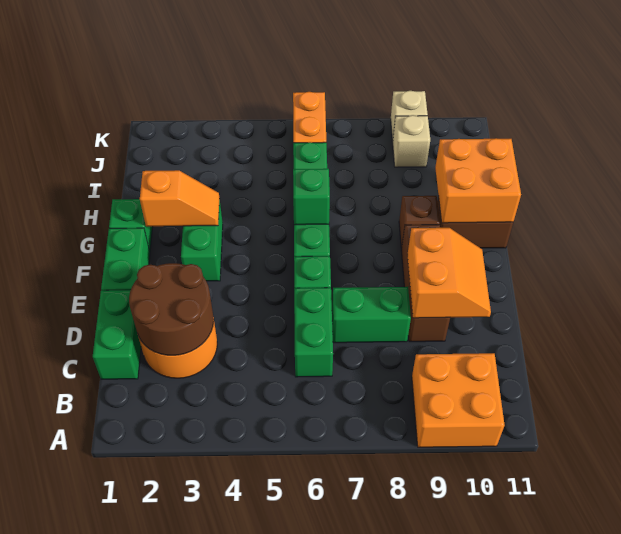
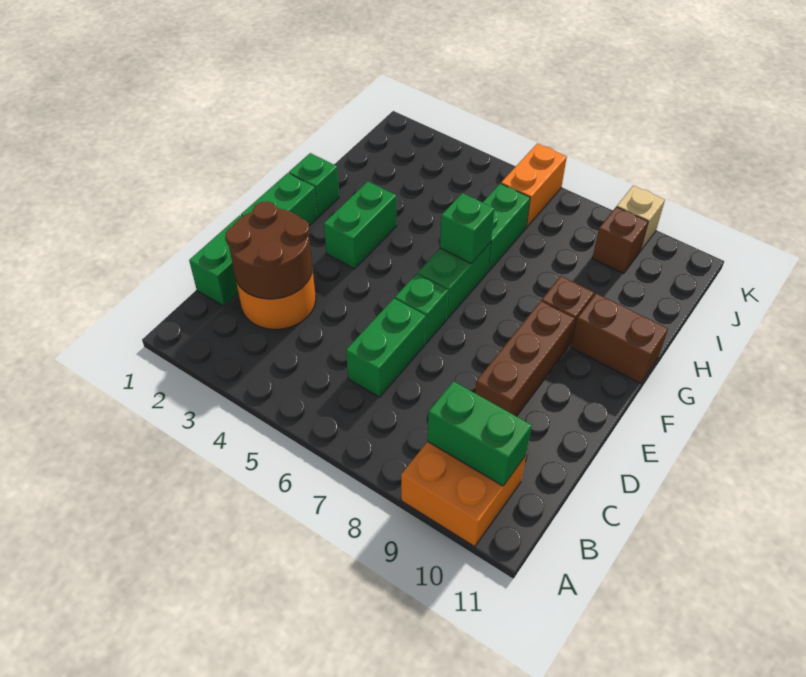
green brick D7:D8 level 1 -> green brick B9:B10 level 2
orange slope D9:E10 level 2 top 9 -> none
orange slope G2:G3 level 2 top 2 -> none
orange brick G10:H11 level 2 -> none
tan brick J9 level 1 -> brown brick J9 level 1

